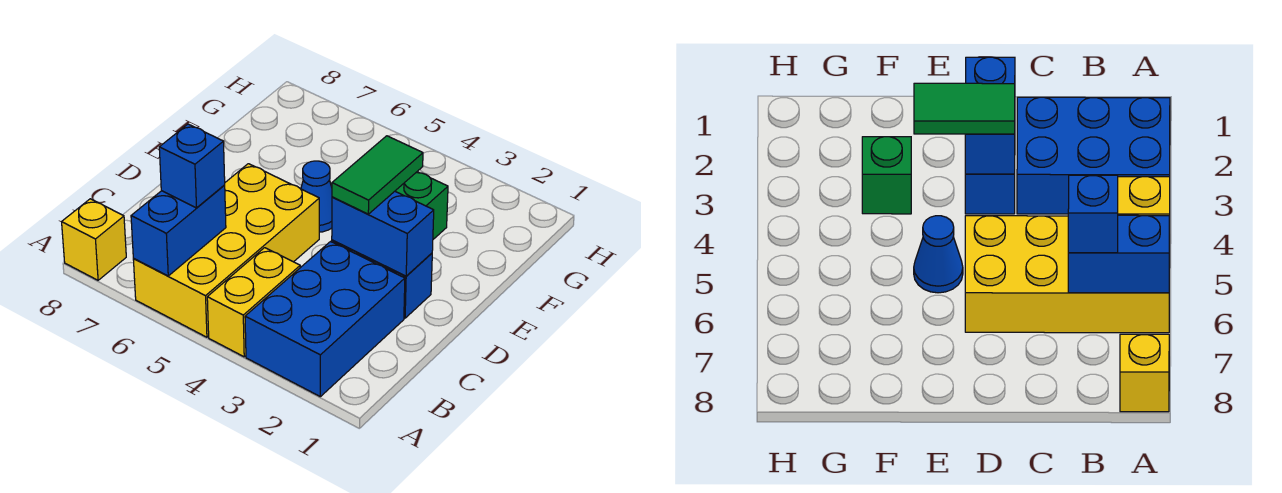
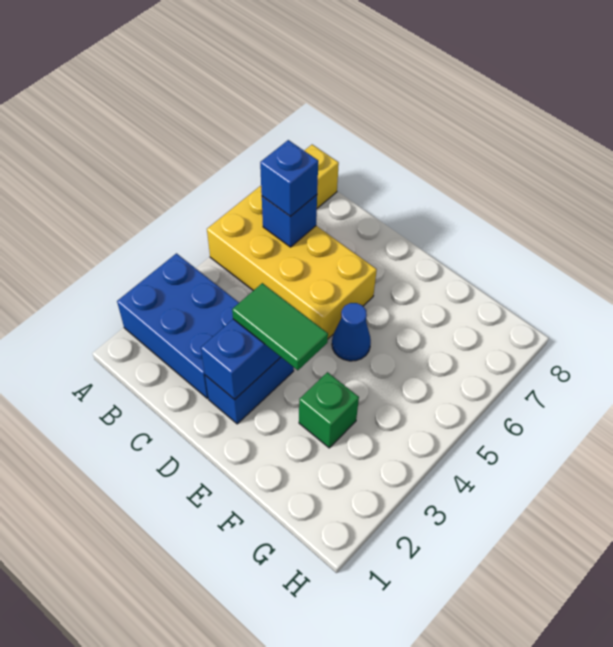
yellow brick A4:B4 level 1 -> none
blue brick A6:B6 level 2 -> blue brick B6 level 2

